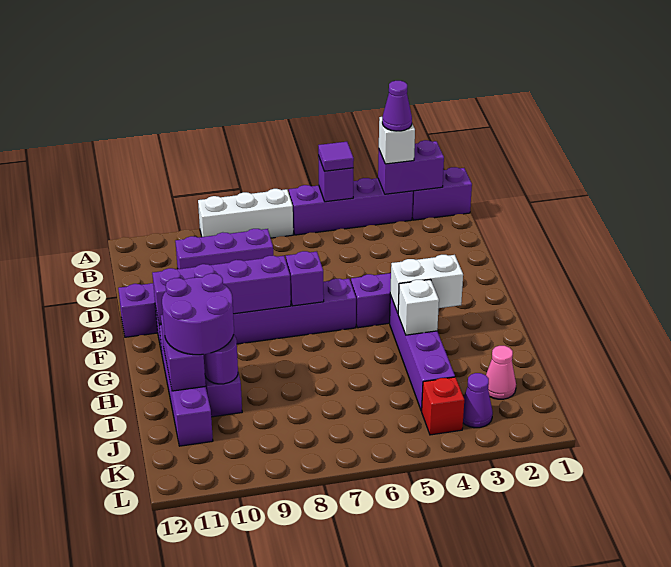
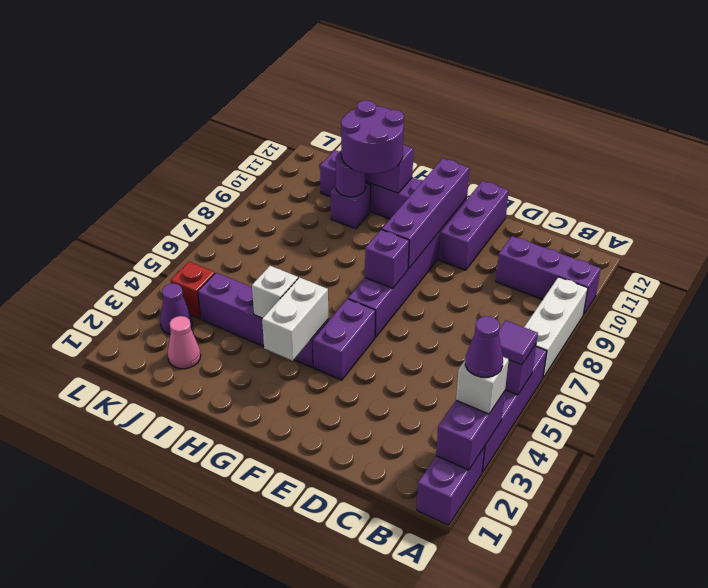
purple brick C8:C10 level 1 -> purple brick A10:C10 level 1

